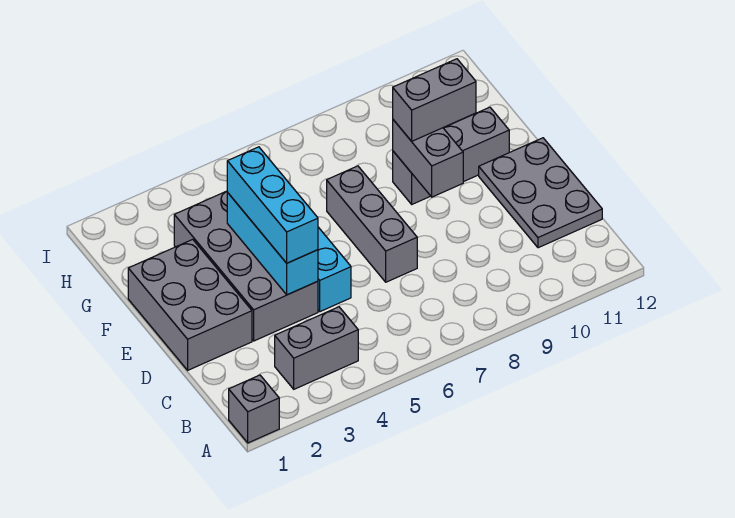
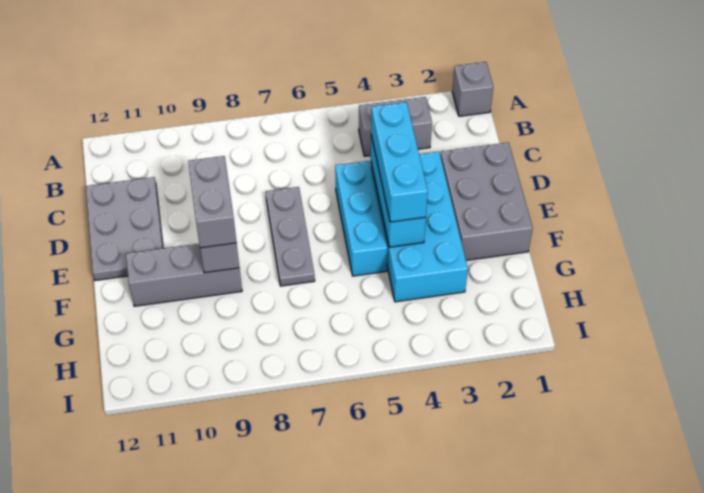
grey brick D3:G4 level 1 -> cyan brick D3:G4 level 1
grey brick D7:F7 level 1 -> grey plate D7:F7 level 1
grey brick F9:F10 level 3 -> grey brick E9:F9 level 3

